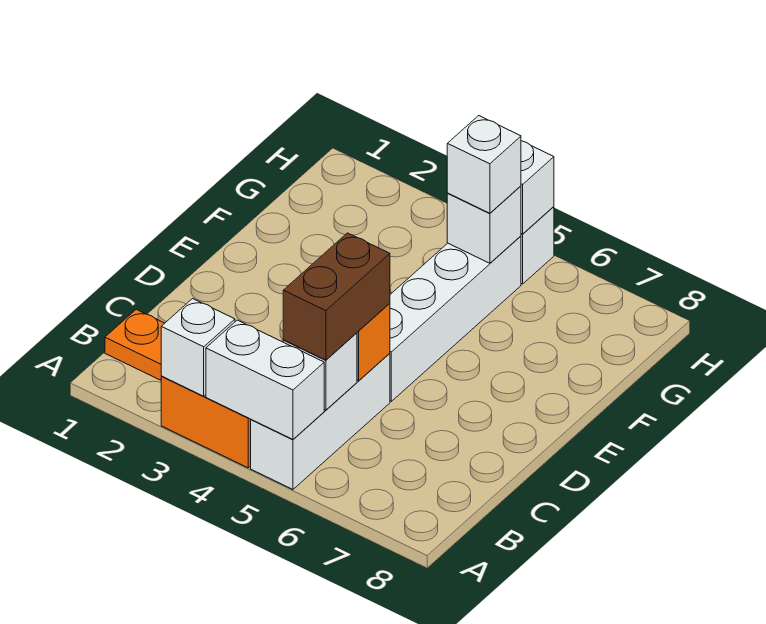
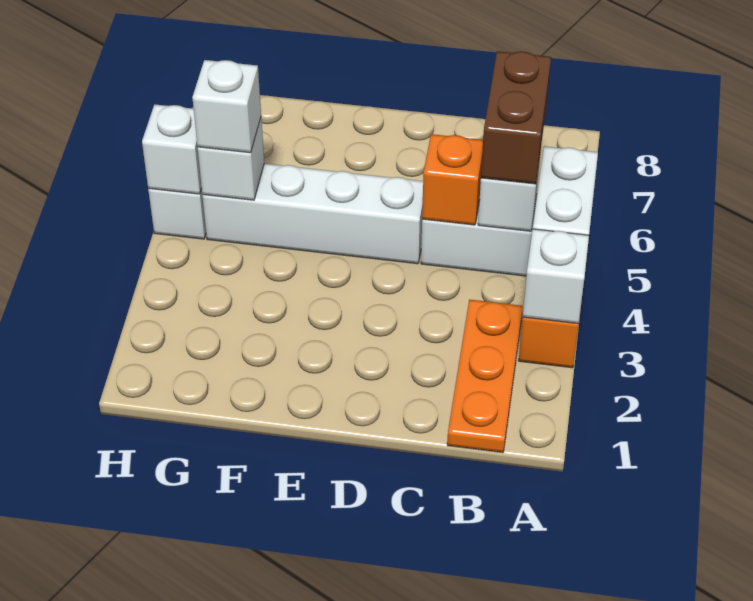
brown brick B5:C5 level 3 -> brown brick B5:B6 level 3

